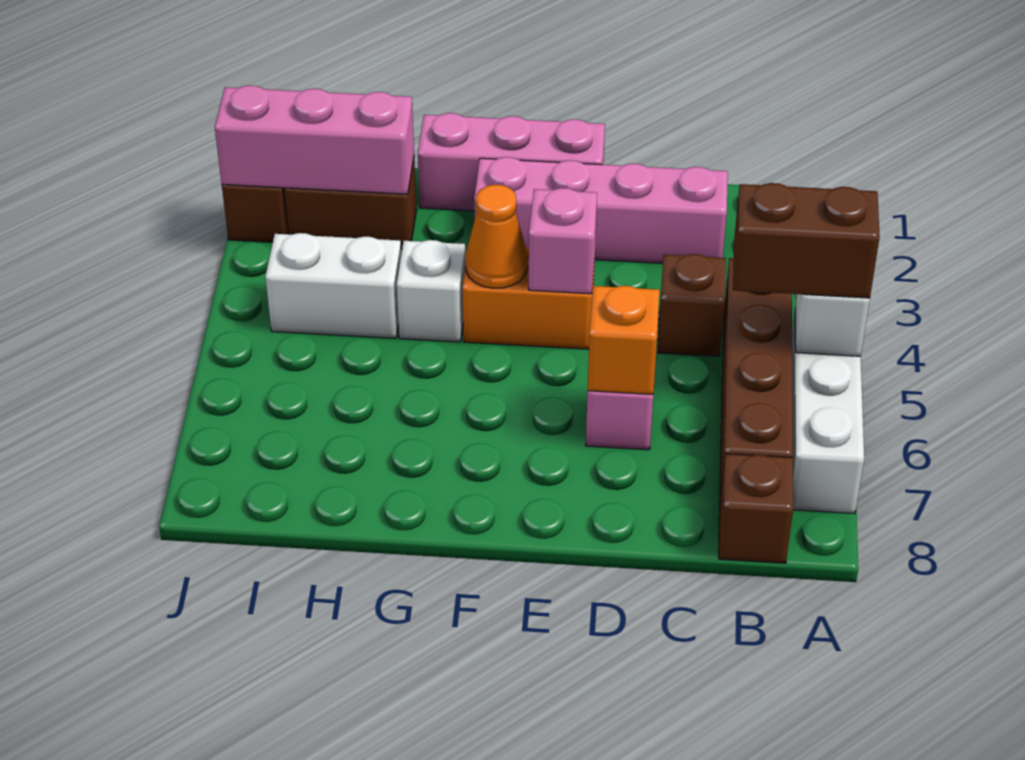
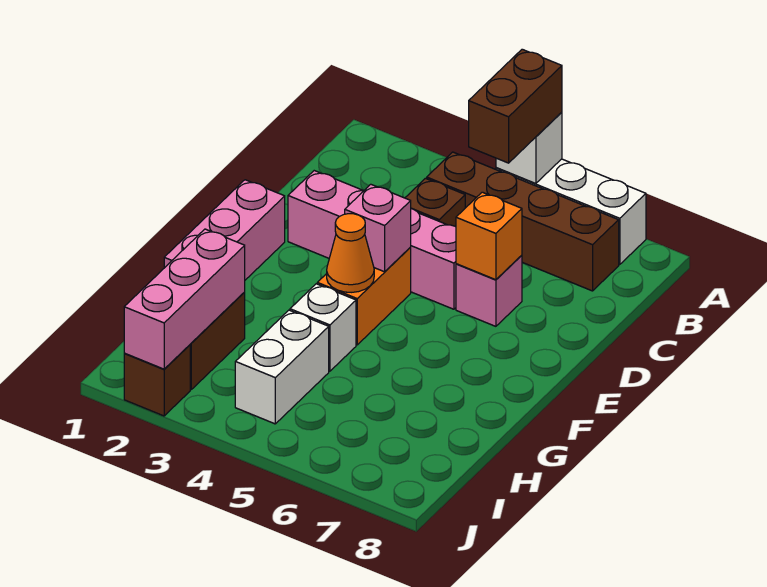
brown brick B8 level 1 -> none
pink brick C2:F2 level 1 -> pink brick D2:D5 level 1

